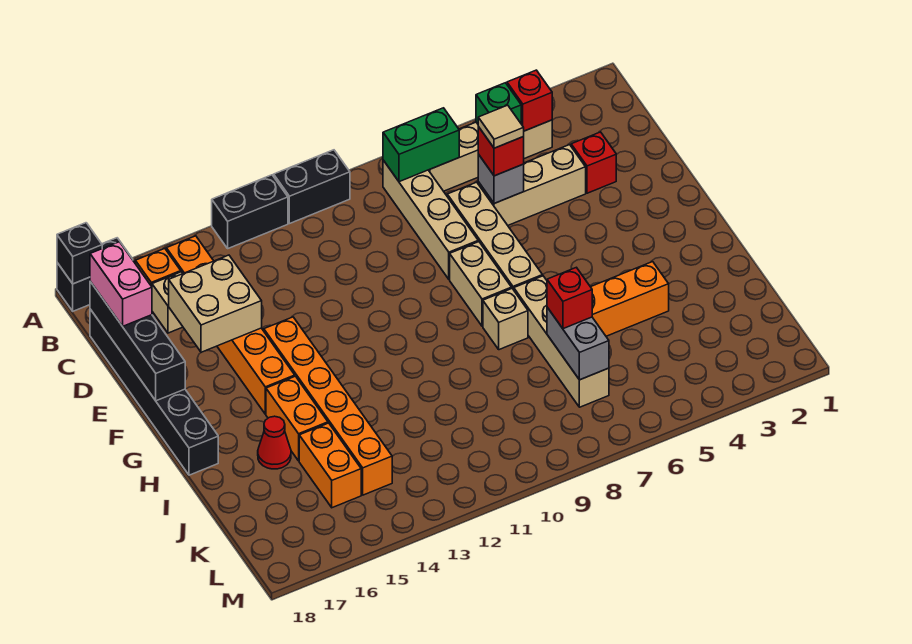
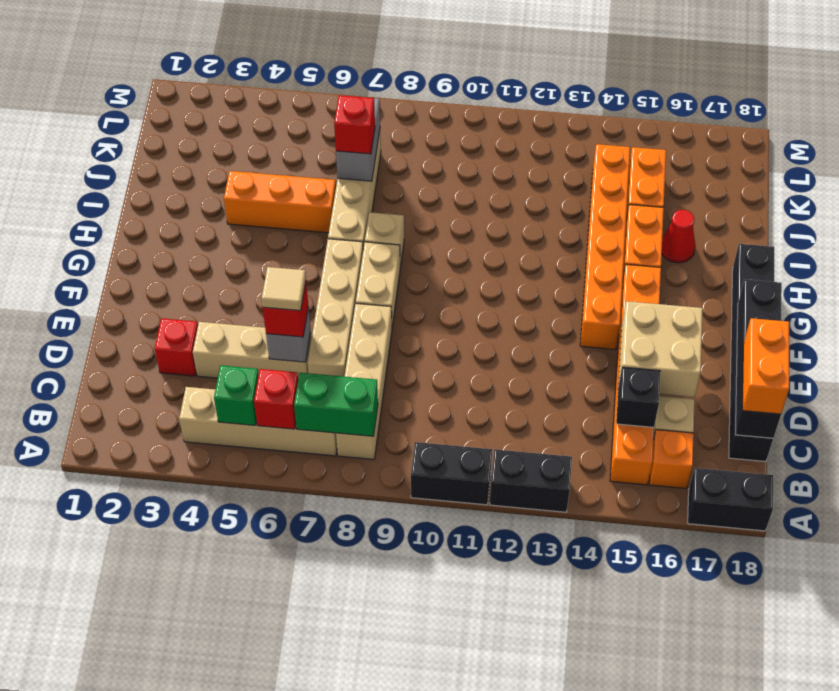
black brick A18 level 2 -> black brick C15 level 2
red brick B4 level 2 -> red brick B6 level 2
pink brick C18:D18 level 3 -> orange brick C18:D18 level 3

